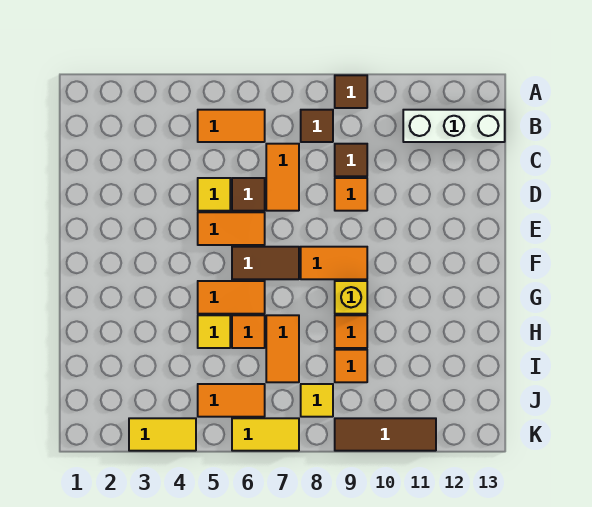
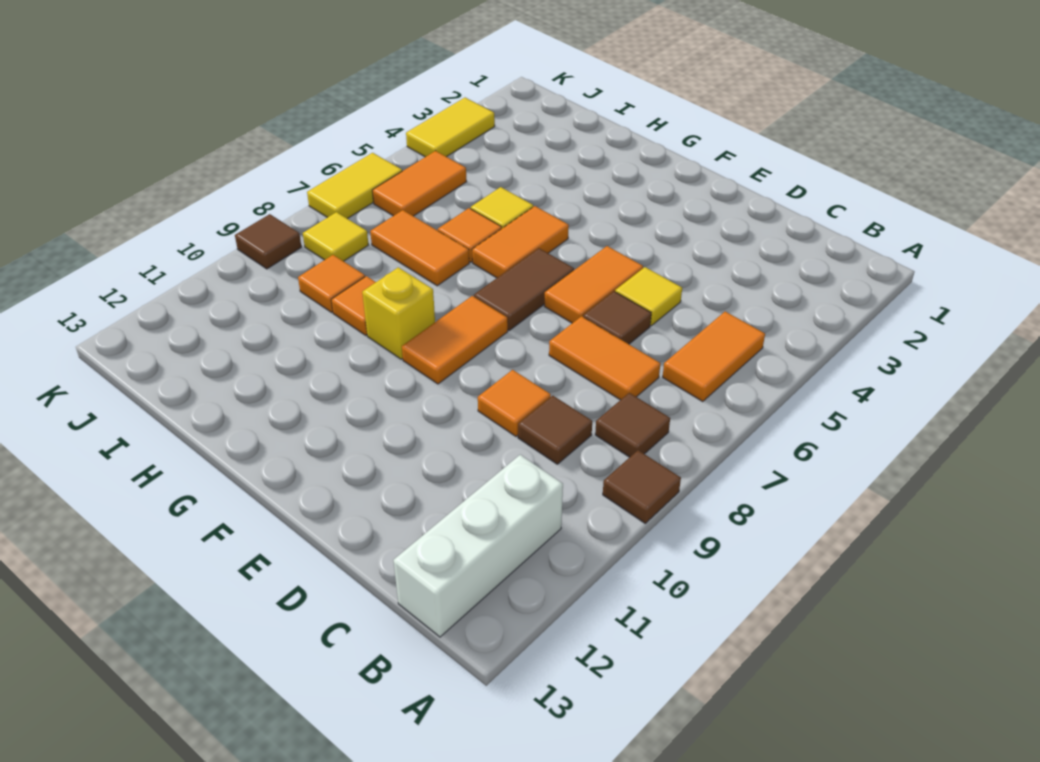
brown tile K9:K11 level 1 -> brown tile K9 level 1

